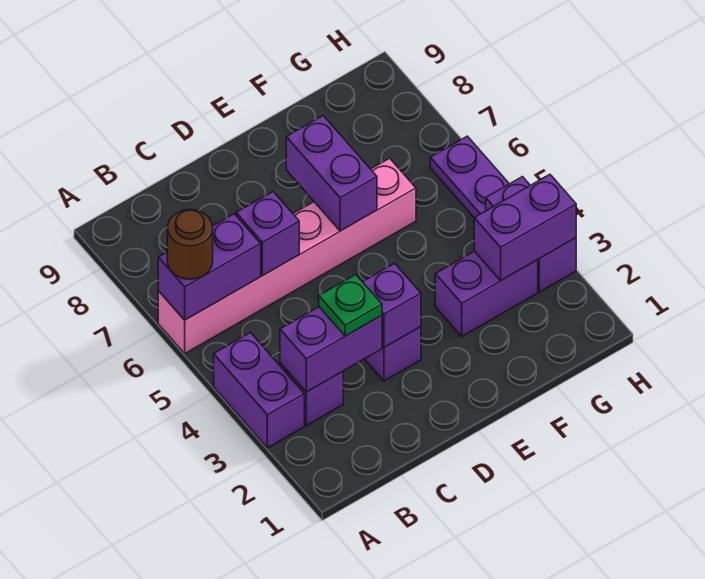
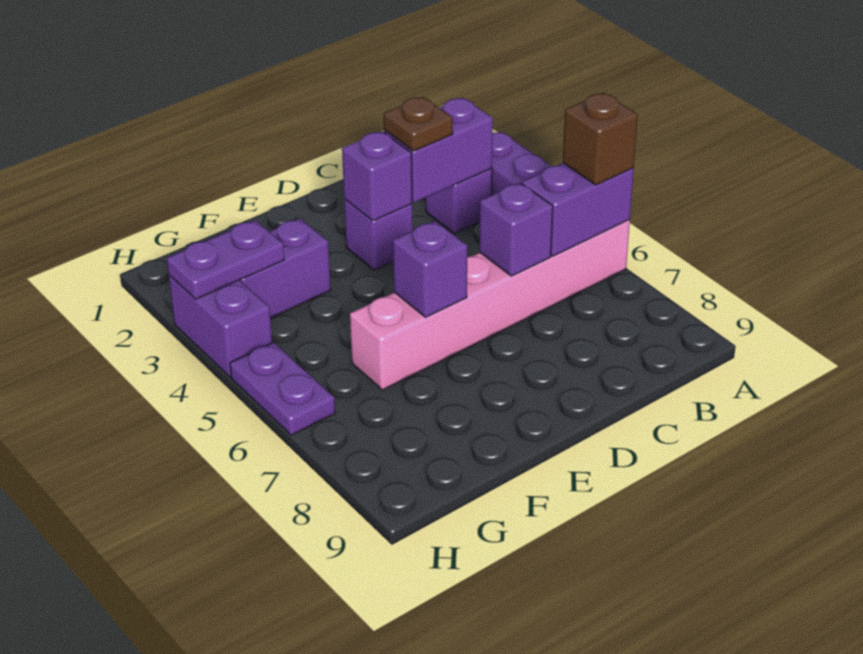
brown round brick A6 level 3 -> brown brick A6 level 3
green plate C3 level 3 -> brown plate C3 level 3
purple brick E6:E7 level 2 -> purple brick E6 level 2
purple brick G3:H3 level 2 -> purple plate G3:H3 level 2

